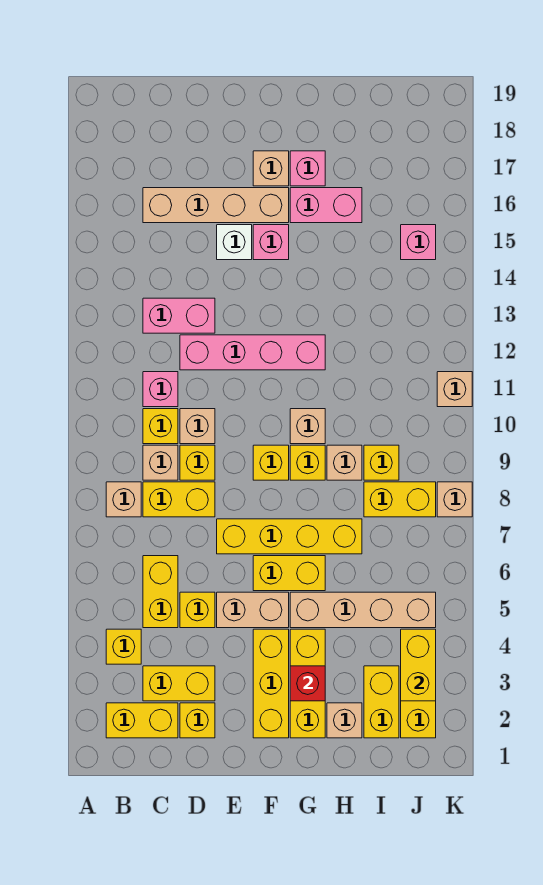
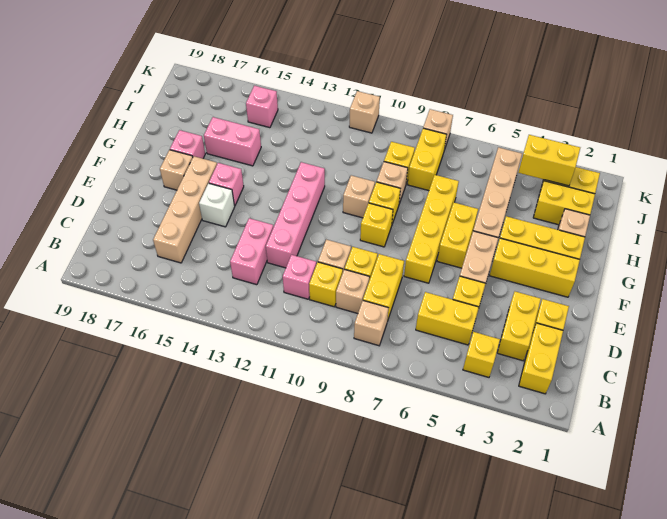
red brick G3 level 2 -> none
pink brick G16:H16 level 1 -> pink brick H15:H16 level 1

